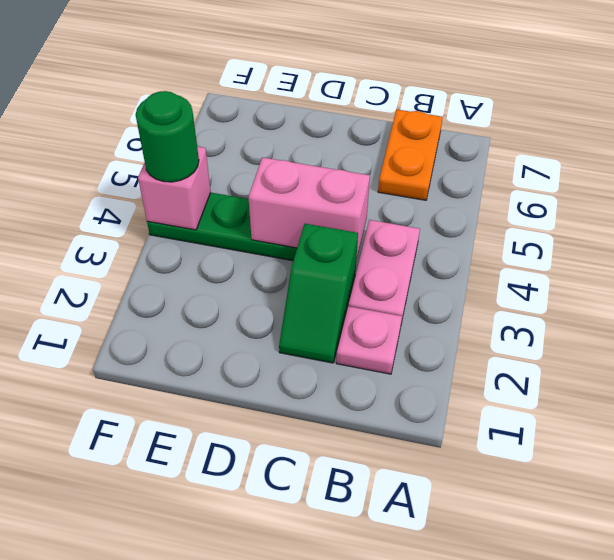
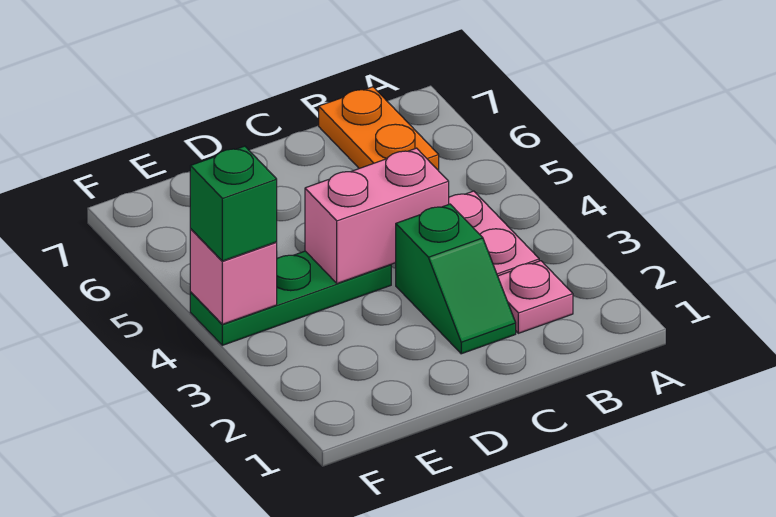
green round brick F4 level 3 -> green brick F4 level 3

